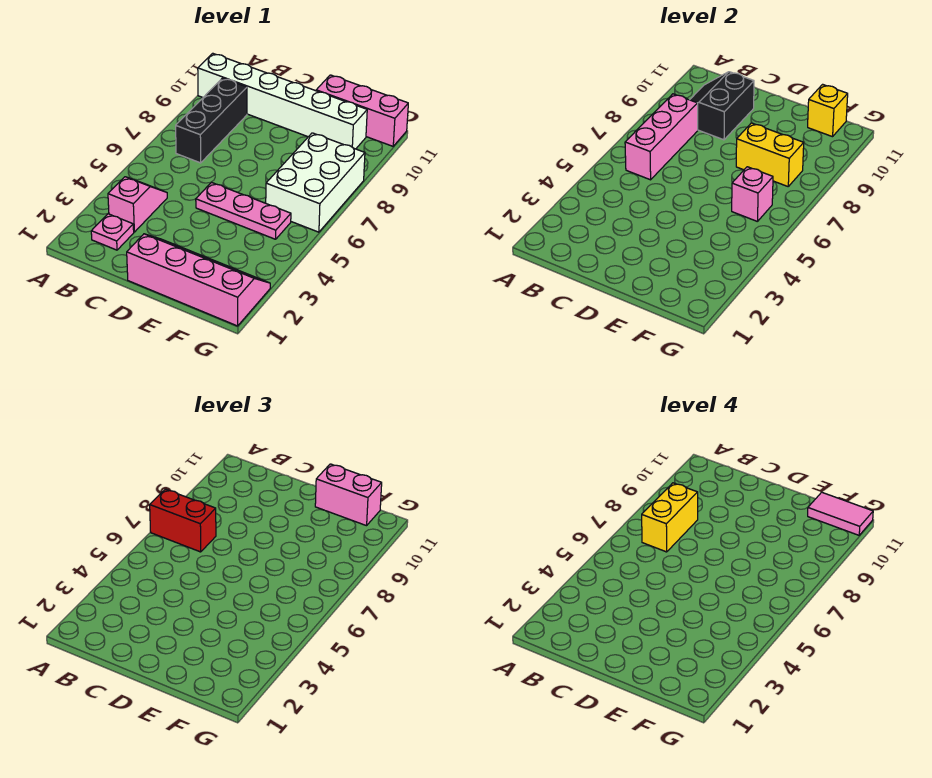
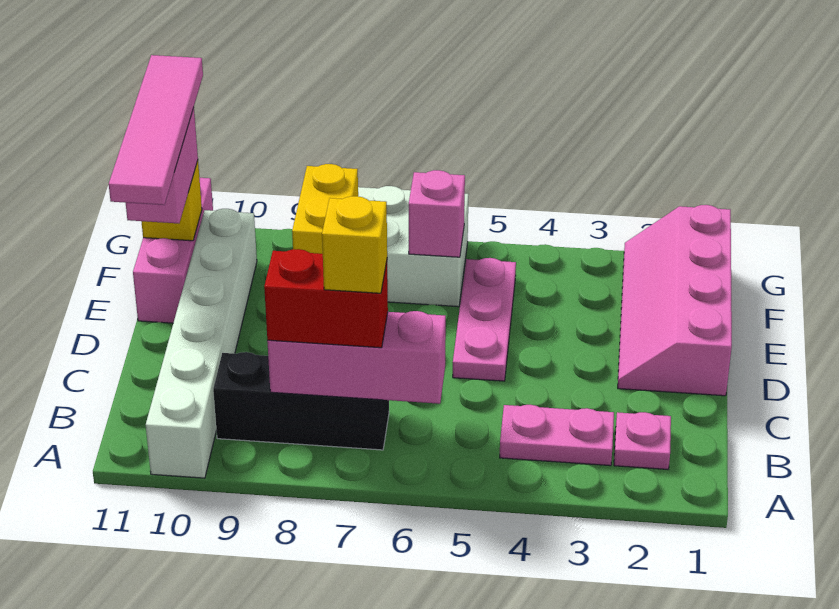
red brick A7:B7 level 3 -> red brick B7:B8 level 3
pink slope B3:B4 level 1 top 3 -> pink plate B3:B4 level 1
yellow brick B7:B8 level 4 -> yellow brick B7 level 4
black slope B9:C10 level 2 top C -> none
pink tile F11:G11 level 4 -> pink tile D11:G11 level 4

